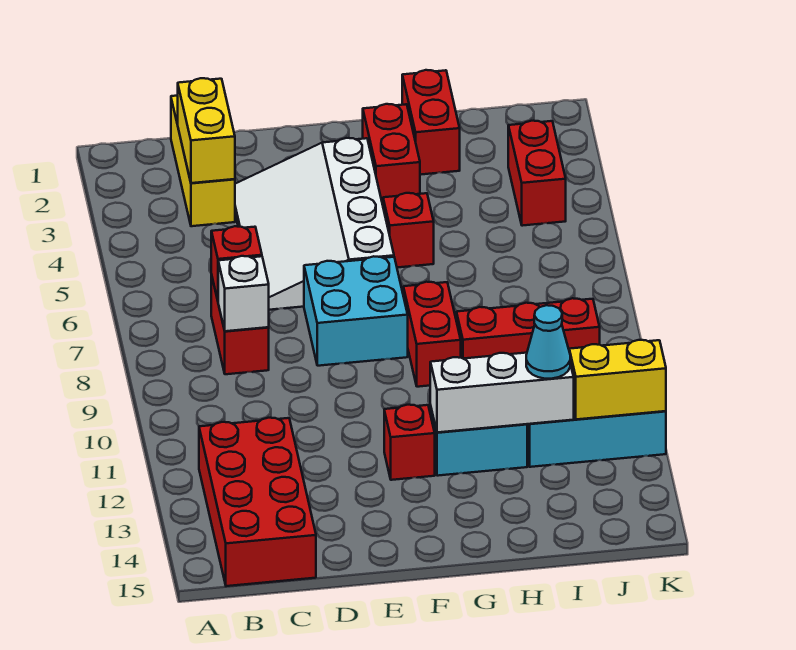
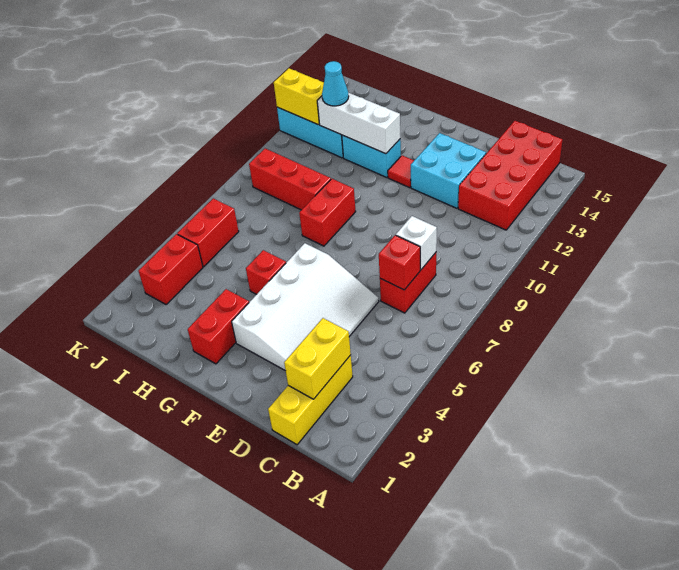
cyan brick E7:F8 level 1 -> cyan brick D12:E13 level 1
red brick F12 level 1 -> red tile F12 level 1
red brick H1:H2 level 1 -> red brick J5:J6 level 1

